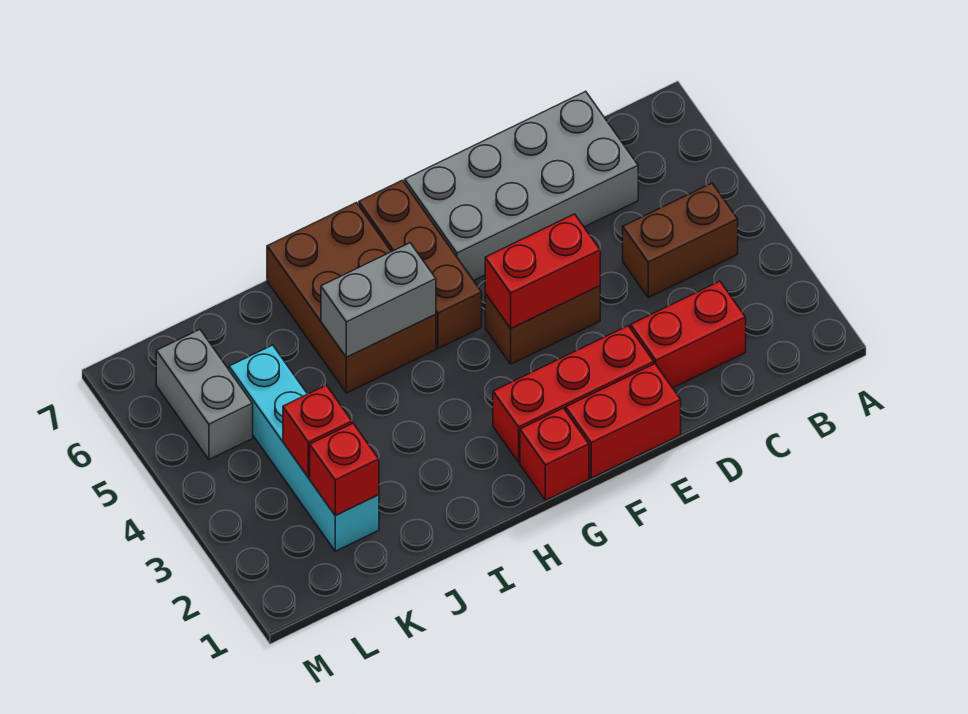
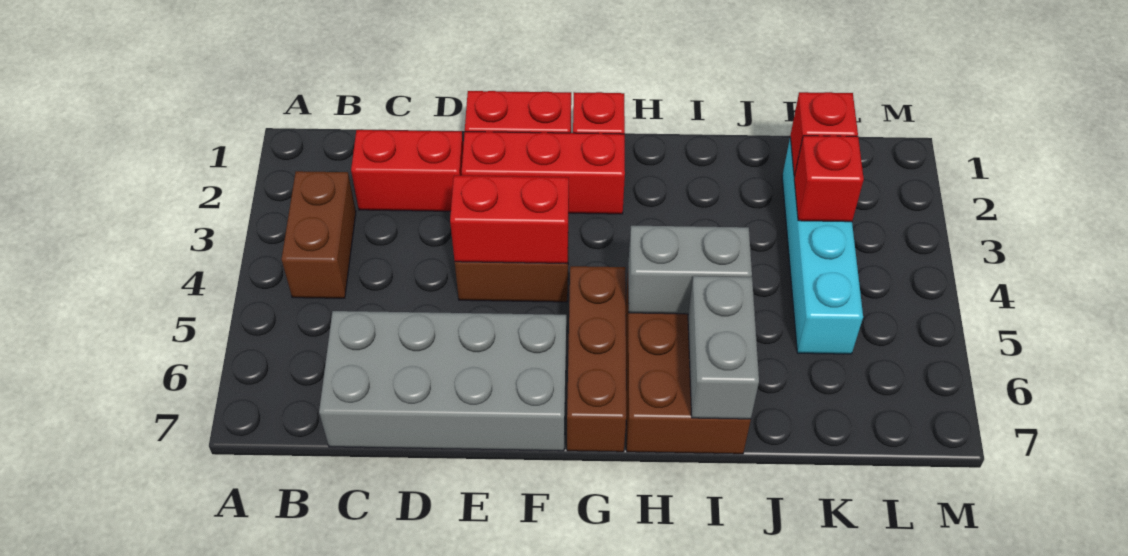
brown brick B4:C4 level 1 -> brown brick B3:B4 level 1
grey brick L5:L6 level 1 -> grey brick I6:I7 level 2

